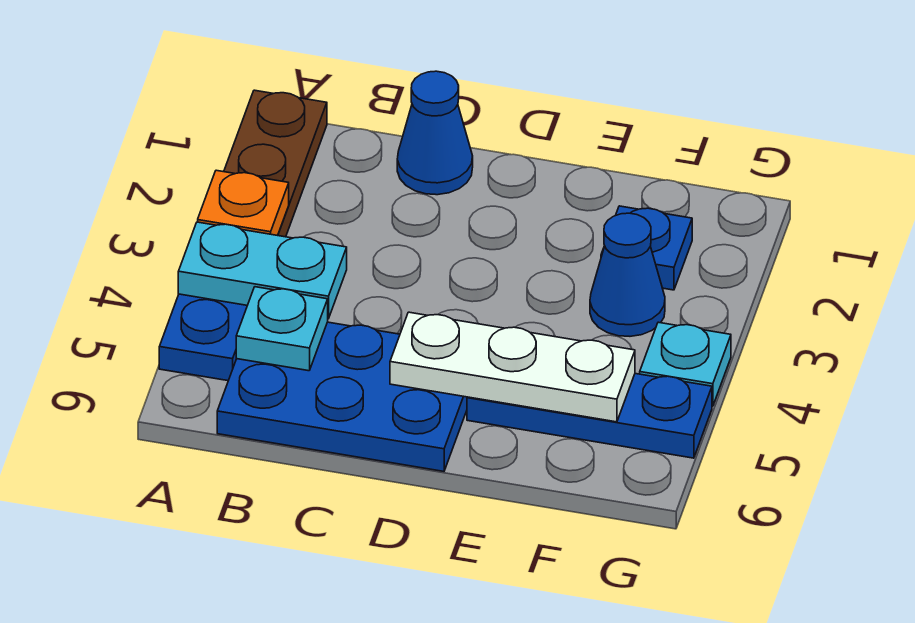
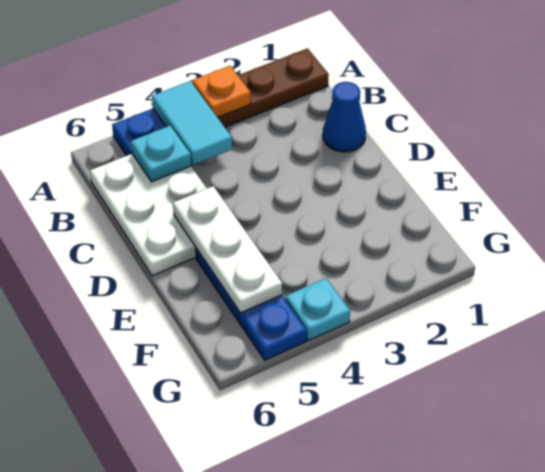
cyan plate A4:B4 level 2 -> cyan tile A4:B4 level 2
blue plate B5:D6 level 1 -> white plate B5:D6 level 1
blue plate F2 level 1 -> none
blue cone F3 level 1 -> none

